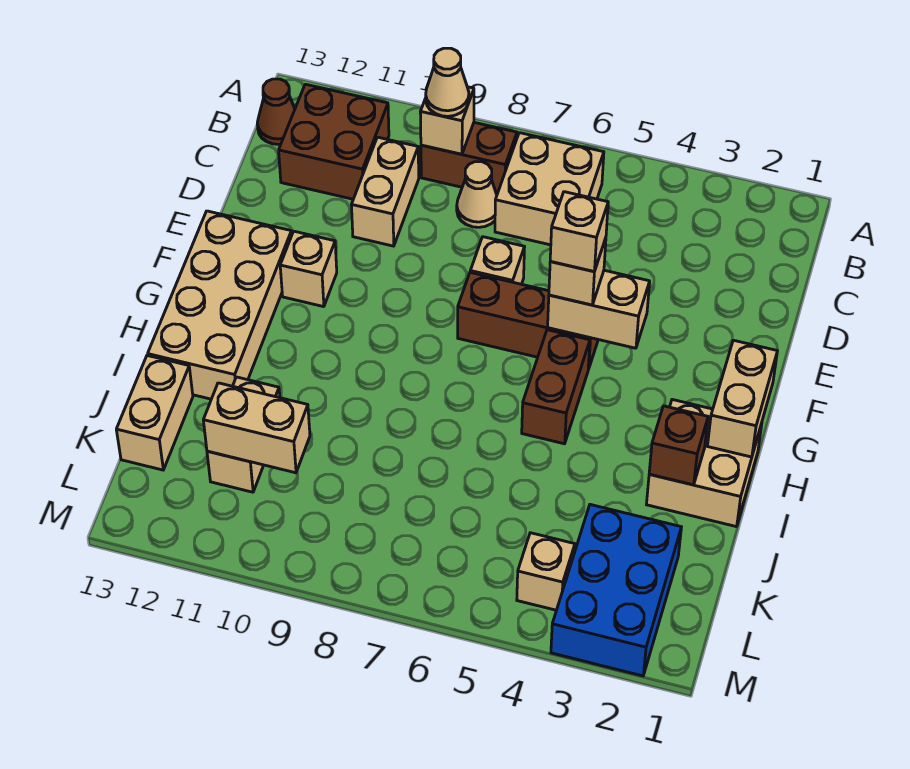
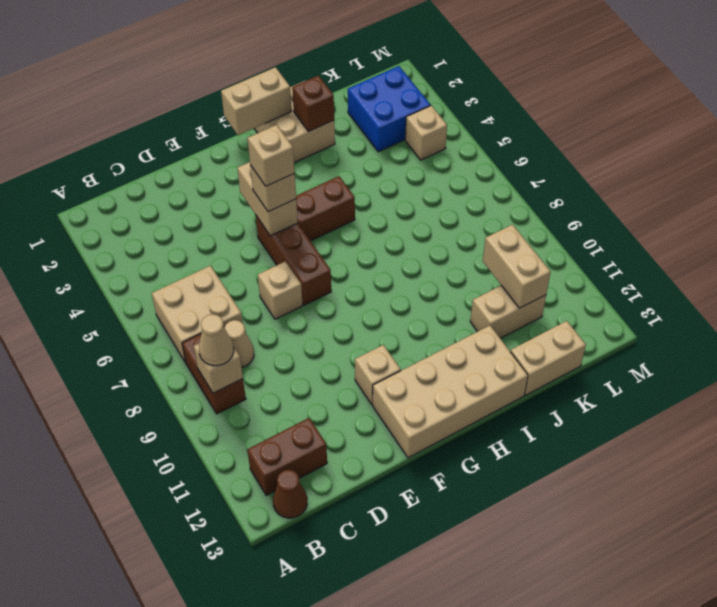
brown brick B11:C12 level 1 -> brown brick B12:C12 level 1
tan brick C10:D10 level 1 -> none
blue brick K2:M3 level 1 -> blue brick K2:L3 level 1

